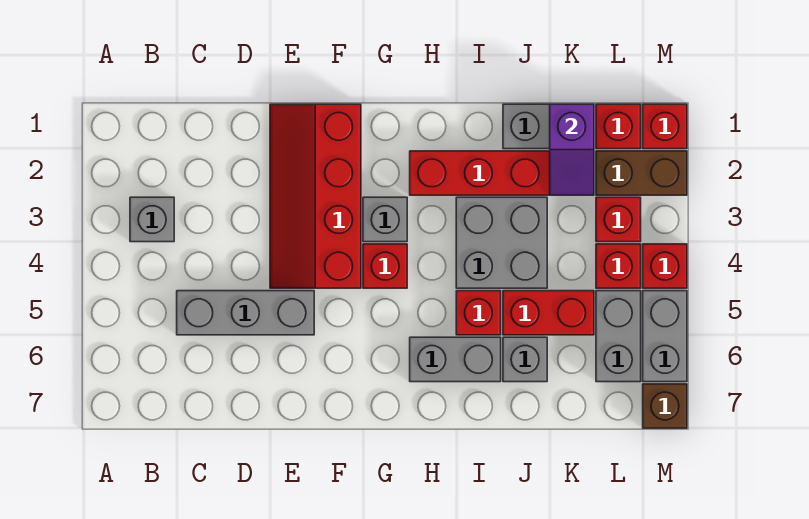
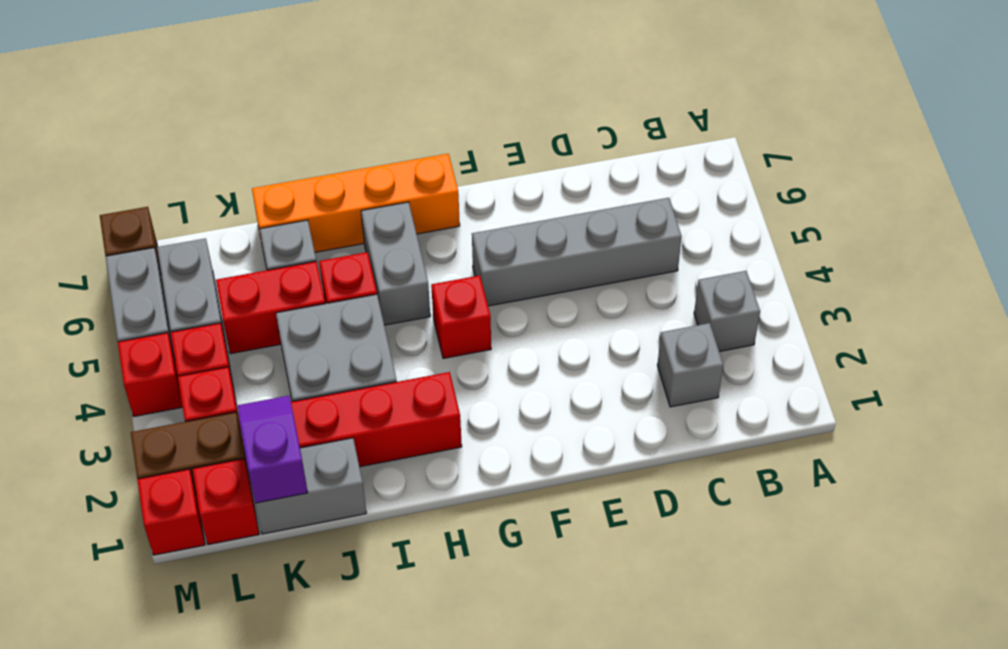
grey brick C5:E5 level 1 -> grey brick C5:F5 level 1
red slope E1:F4 level 1 top F -> none
grey brick G3 level 1 -> grey brick C2 level 1
none -> orange brick G7:J7 level 1
grey brick H6:I6 level 1 -> grey brick H5:H6 level 1

